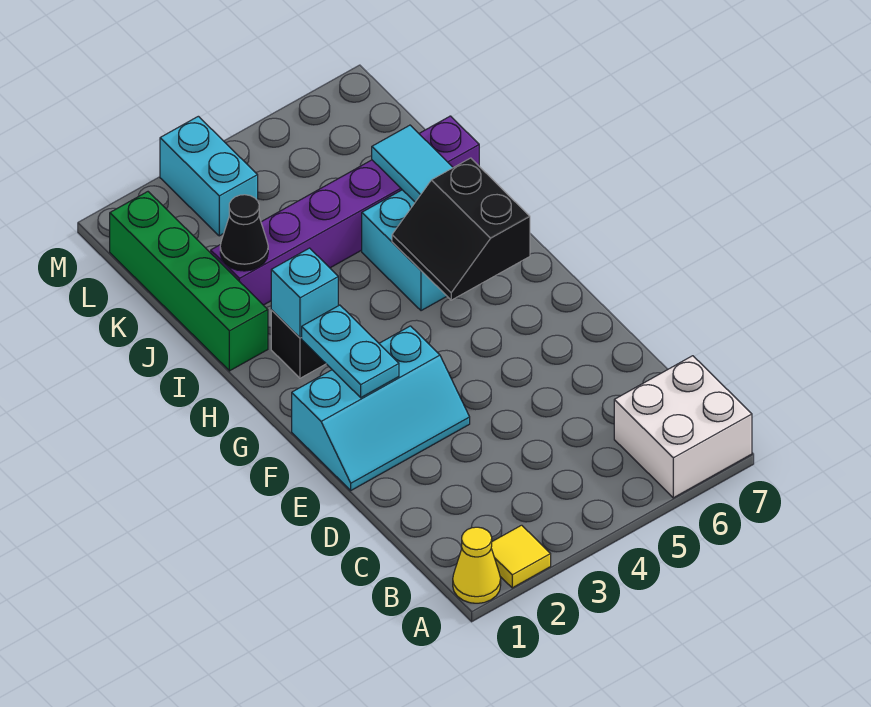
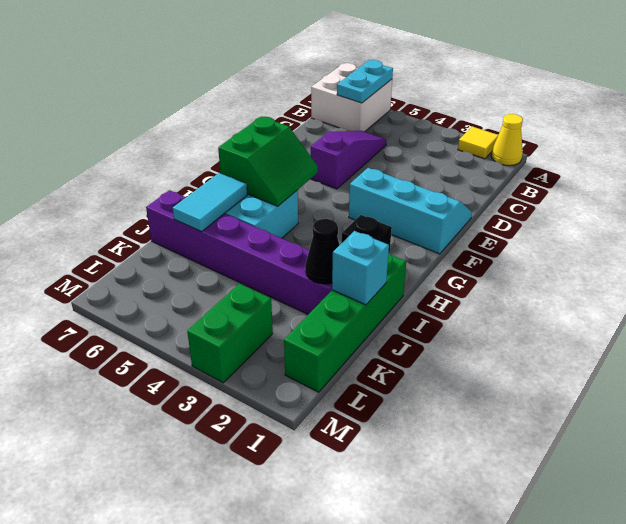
none -> purple slope C5:E5 level 1 top E
cyan plate F2:G2 level 2 -> cyan plate A6:B6 level 2
black slope G5:H6 level 2 top 6 -> green slope G5:H6 level 2 top 6
cyan brick H2 level 2 -> cyan brick J1 level 2
cyan brick L3:M3 level 1 -> green brick L3:M3 level 1

